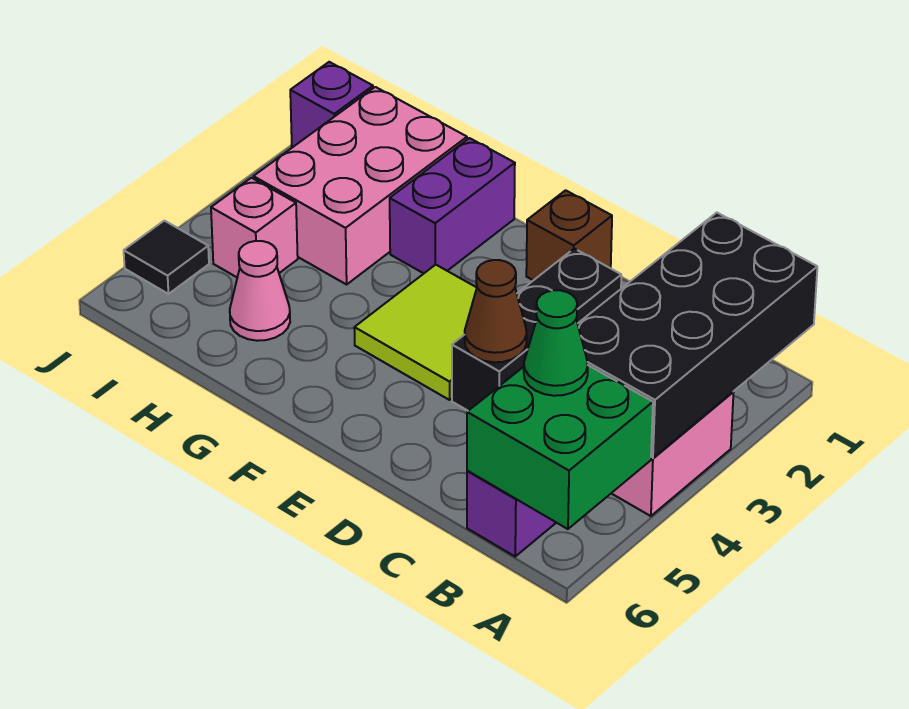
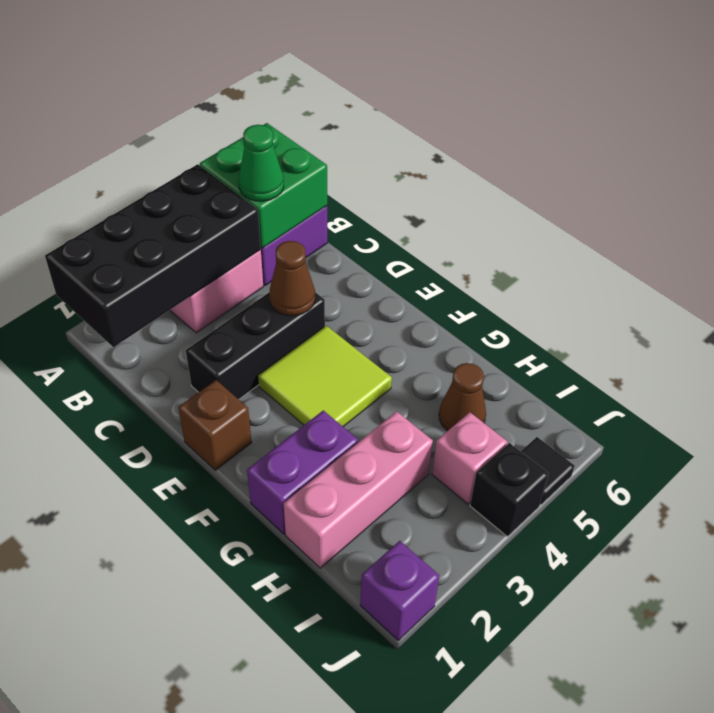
pink brick H1:I3 level 1 -> pink brick H1:H3 level 1
pink cone H5 level 1 -> brown cone H5 level 1
none -> black brick J4 level 1

